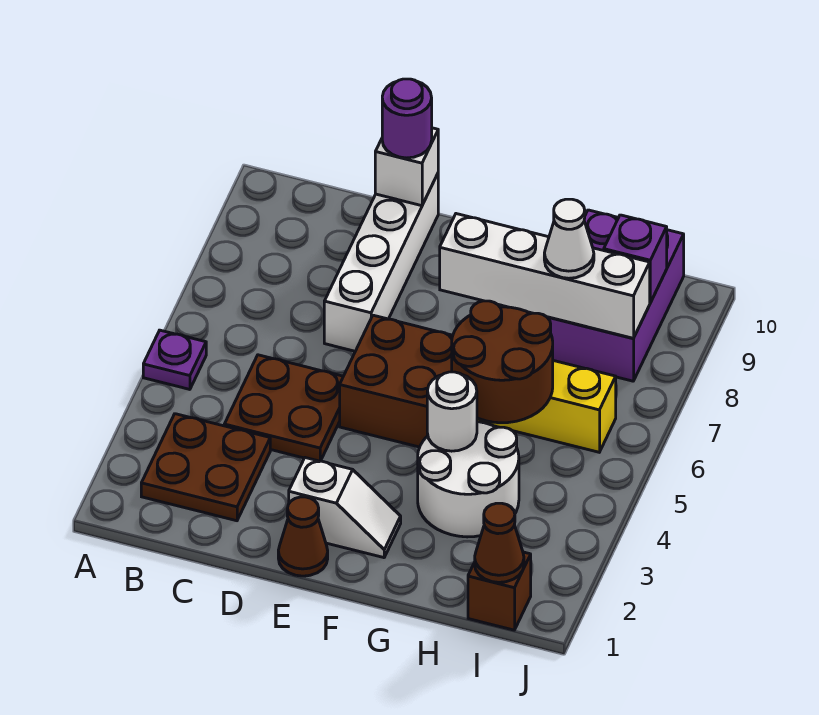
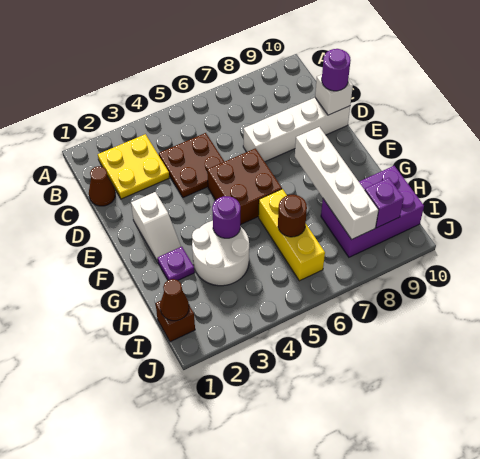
purple plate A5 level 1 -> purple plate G2 level 1
brown plate B2:C3 level 1 -> yellow plate B2:C3 level 1
brown cone E1 level 1 -> brown cone C1 level 1
white round brick G4 level 2 -> purple round brick G4 level 2
brown round brick G5:H6 level 2 -> brown round brick H6 level 2
white cone H8 level 3 -> none

